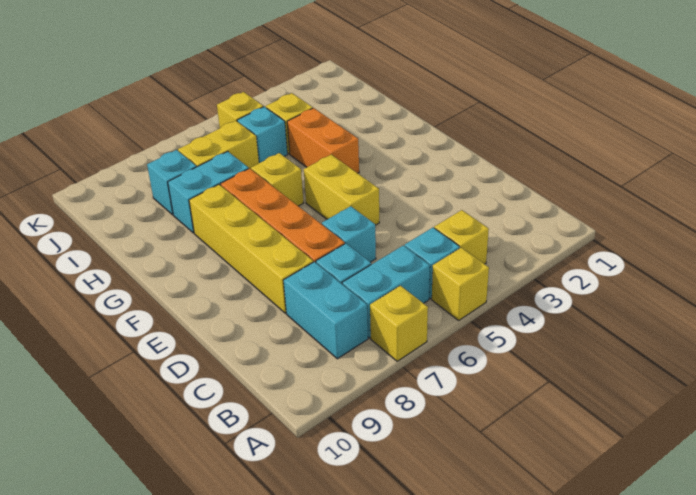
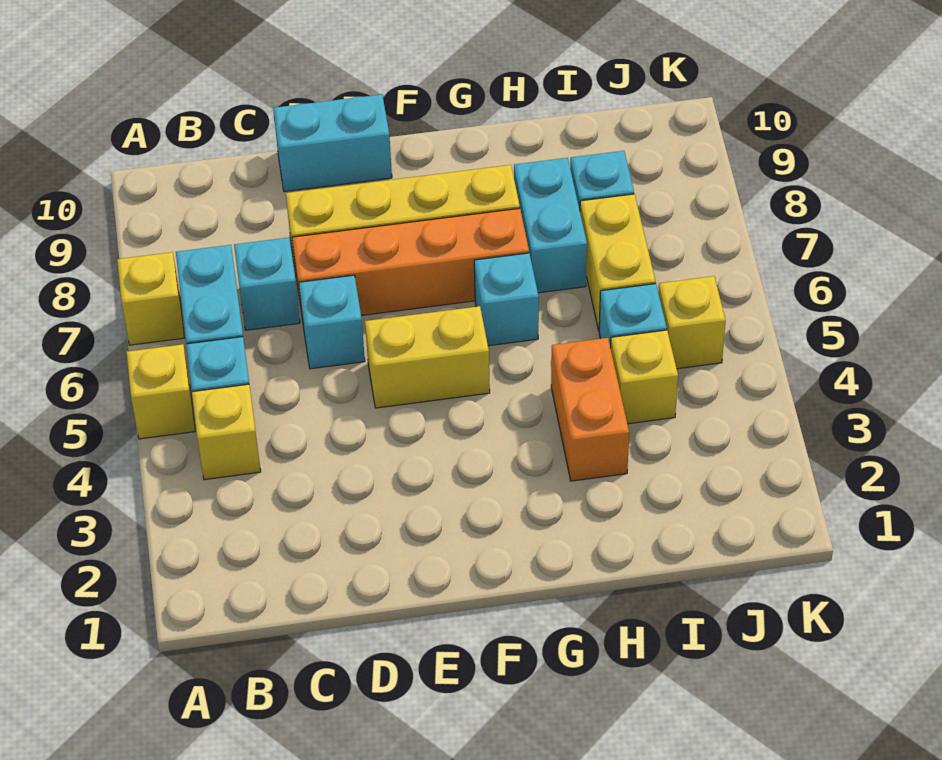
cyan brick B8:C8 level 1 -> cyan brick D10:E10 level 1
orange brick G4:H4 level 1 -> orange brick H3:H4 level 1
yellow brick G6 level 1 -> cyan brick G6 level 1

